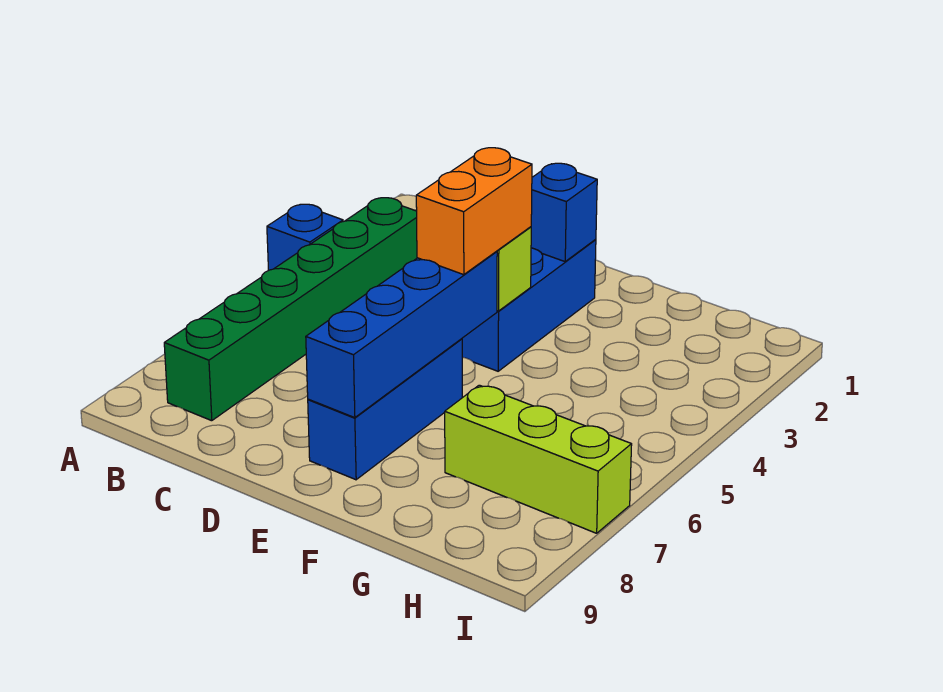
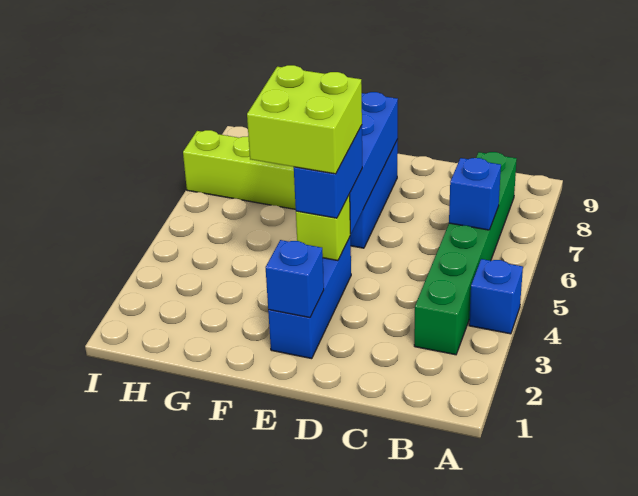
none -> blue brick B6 level 2
orange brick E4:E5 level 3 -> blue brick E4:E5 level 3
none -> lime brick E4:F5 level 4

